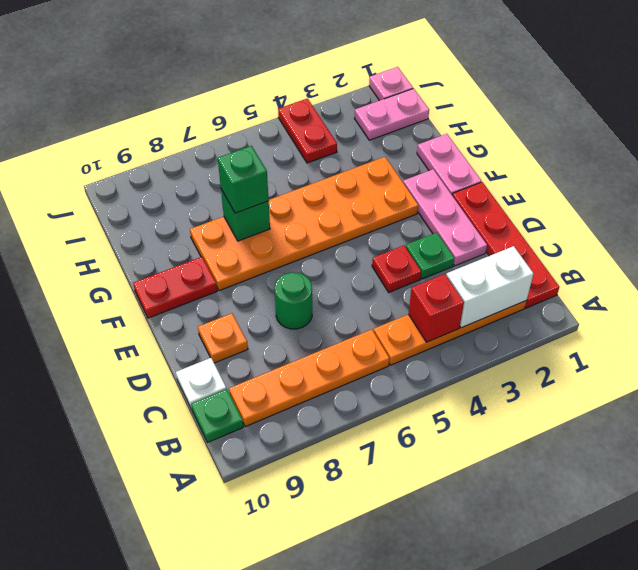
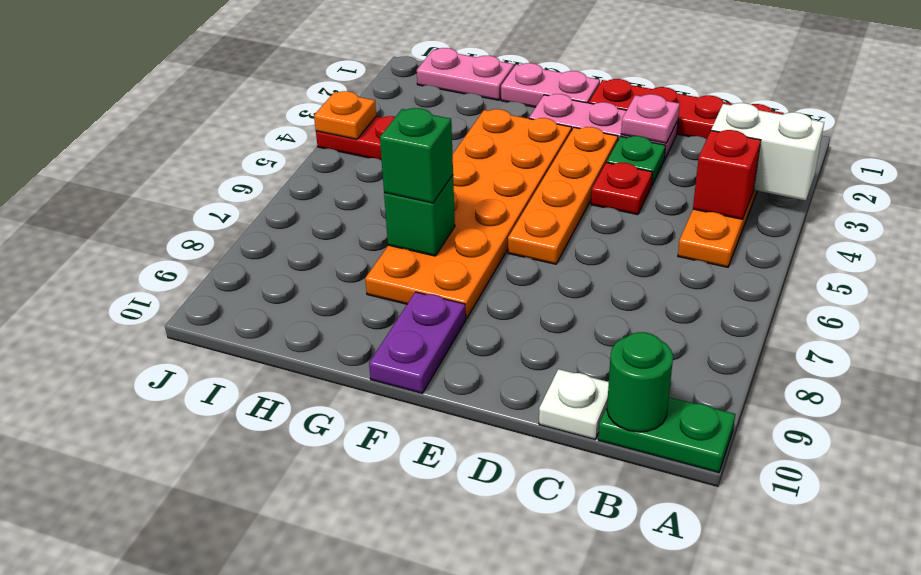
white brick B2:B3 level 2 -> white brick A3:B3 level 2
orange plate B6:B9 level 1 -> orange plate E3:E6 level 1
green plate B10 level 1 -> green plate A10:B10 level 1
green round brick D7 level 1 -> green round brick B10 level 2
orange plate D9 level 1 -> orange plate J4 level 2
red plate F9:F10 level 1 -> purple plate F9:F10 level 1
pink plate I1:I2 level 1 -> pink plate H1:I1 level 1
pink plate J1 level 1 -> pink plate D2 level 2

